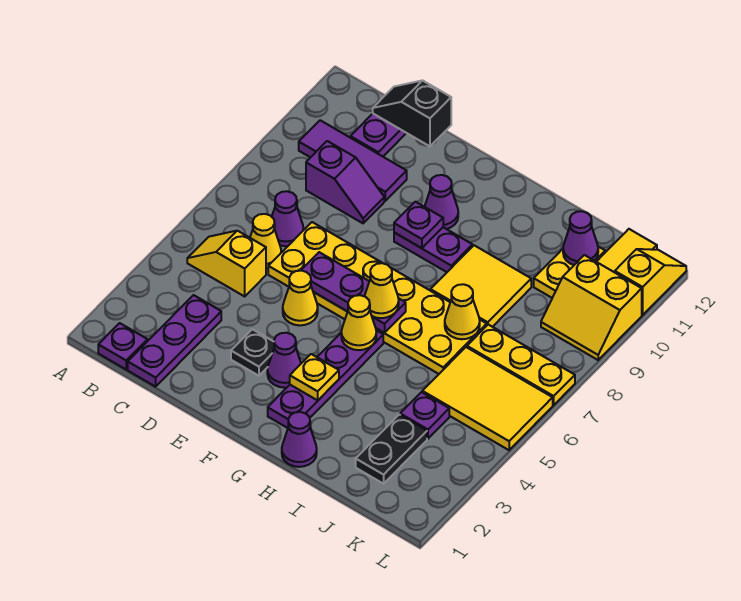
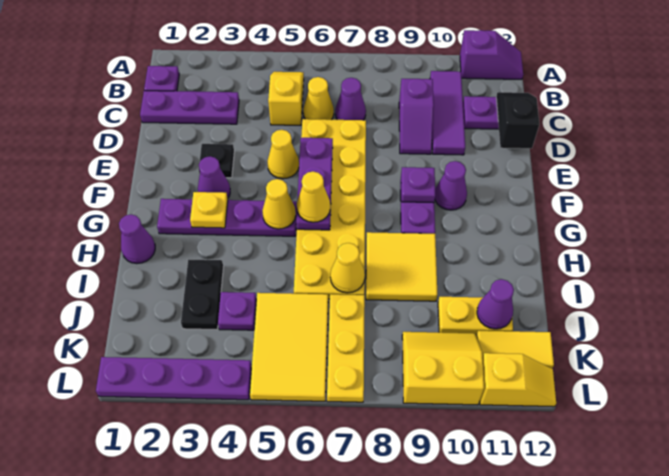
none -> purple slope A11:A12 level 1 top 11
black plate J2:J3 level 1 -> black plate I3:J3 level 1
yellow slope K9:L10 level 1 top 10 -> yellow slope K9:L10 level 1 top L
none -> purple plate L1:L4 level 1

